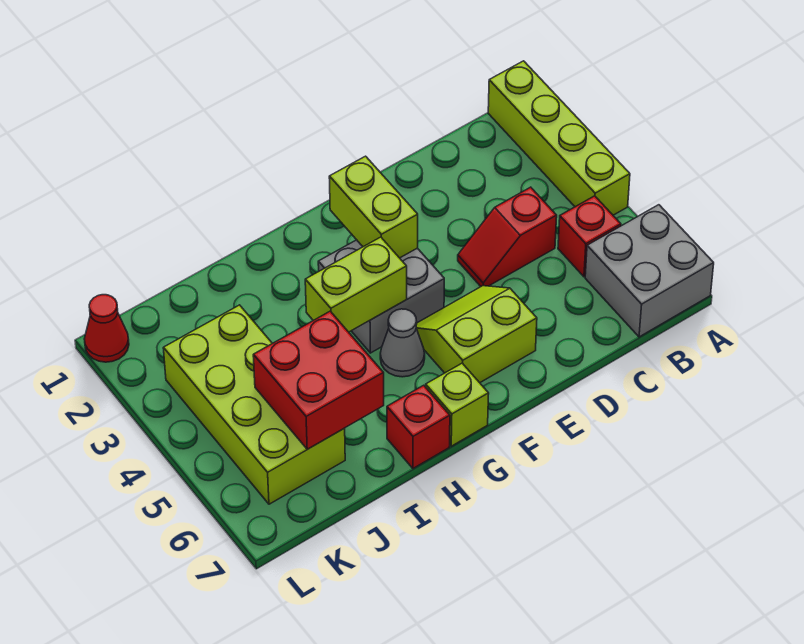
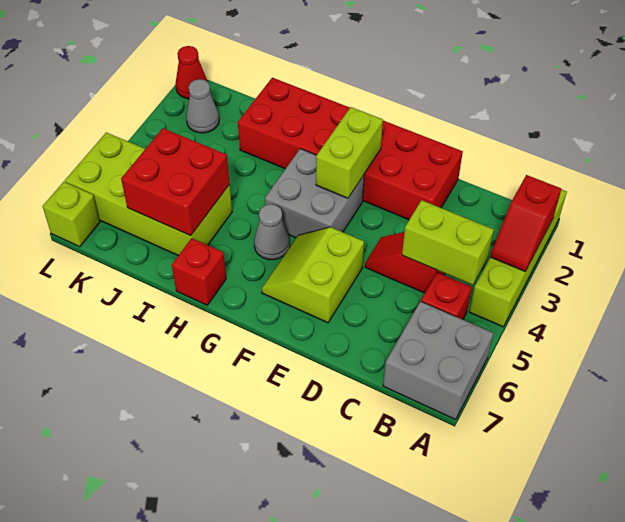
none -> red slope A2:A3 level 2 top 2
none -> red brick D1:I2 level 1
lime slope E5:F6 level 1 top 6 -> lime slope E5:F6 level 1 top E
lime brick G4:H4 level 2 -> lime brick B4:C4 level 2
lime brick G7 level 1 -> lime brick L7 level 1
lime brick J3:K6 level 1 -> lime brick I5:L6 level 1
none -> grey cone K2 level 1

